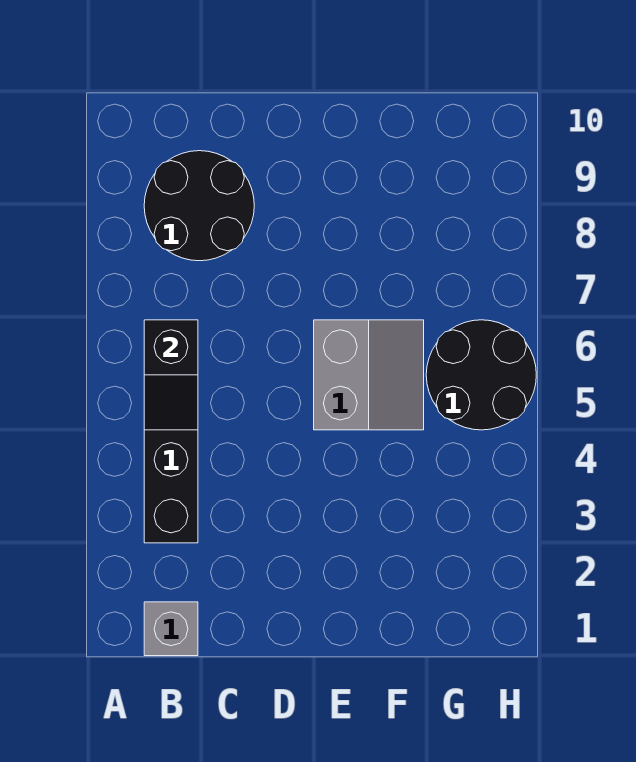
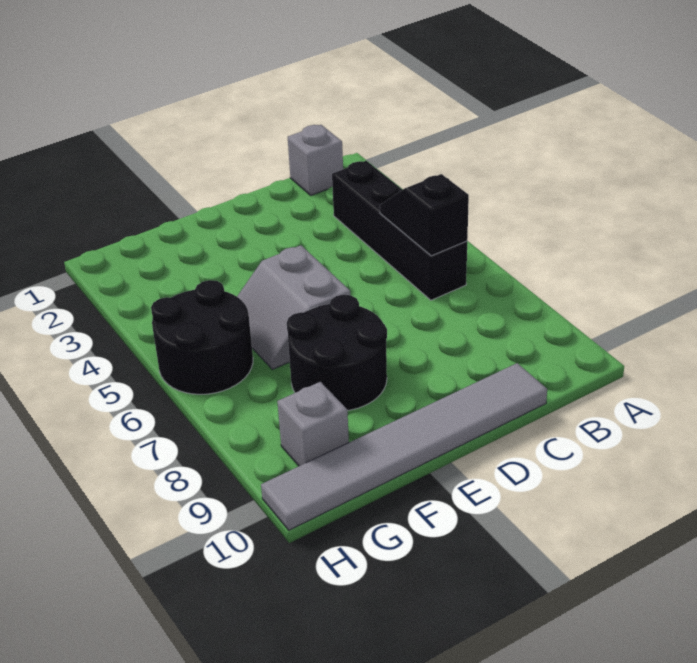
black round brick B8:C9 level 1 -> black round brick E7:F8 level 1
none -> grey tile C10:H10 level 1
none -> grey brick G9 level 1

